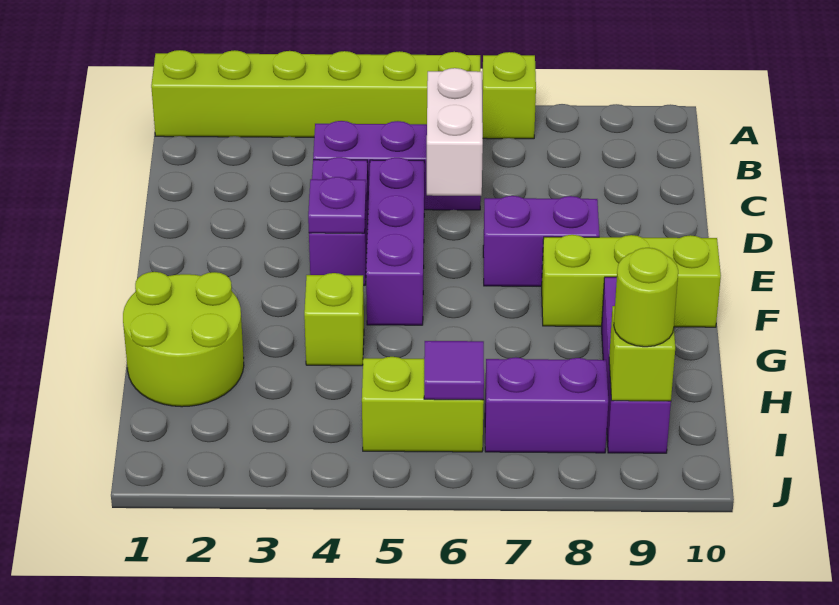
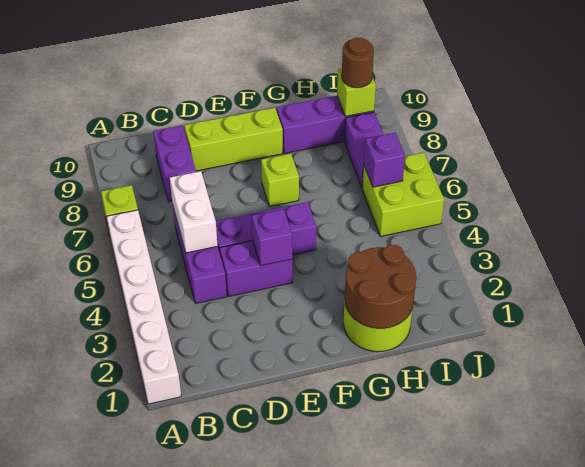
lime brick A1:A6 level 1 -> white brick A1:A6 level 1
white brick C6:D6 level 2 -> white brick C5:C6 level 2
purple plate E4 level 2 -> purple brick E4 level 2
purple brick E7:E8 level 1 -> purple brick C8:C9 level 1
lime brick F8:F10 level 1 -> lime brick D9:F9 level 1
none -> brown round brick G1:H2 level 2
lime brick G4 level 1 -> lime brick F7 level 1
lime brick I5:I6 level 1 -> lime brick I5:J6 level 1
purple tile I6 level 2 -> purple brick I6 level 2
lime round brick I9 level 3 -> brown round brick I9 level 3

